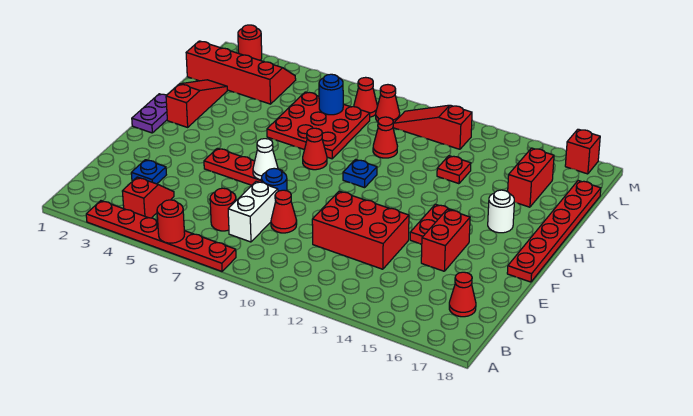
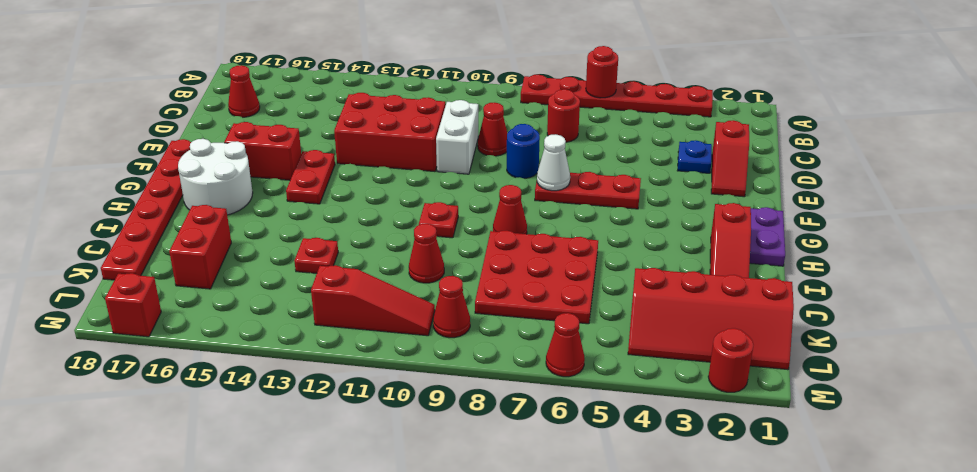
red slope B4:C4 level 1 top B -> red slope D2:E2 level 1 top D
white brick C8:D8 level 1 -> white brick D10:E10 level 1
red brick E15:F15 level 1 -> red brick F15:F16 level 1
blue plate H10 level 1 -> red plate H10 level 1
white round brick H16 level 1 -> white round brick G16:H17 level 1
blue round brick K7 level 2 -> none
red cone L8 level 1 -> red cone M6 level 1

